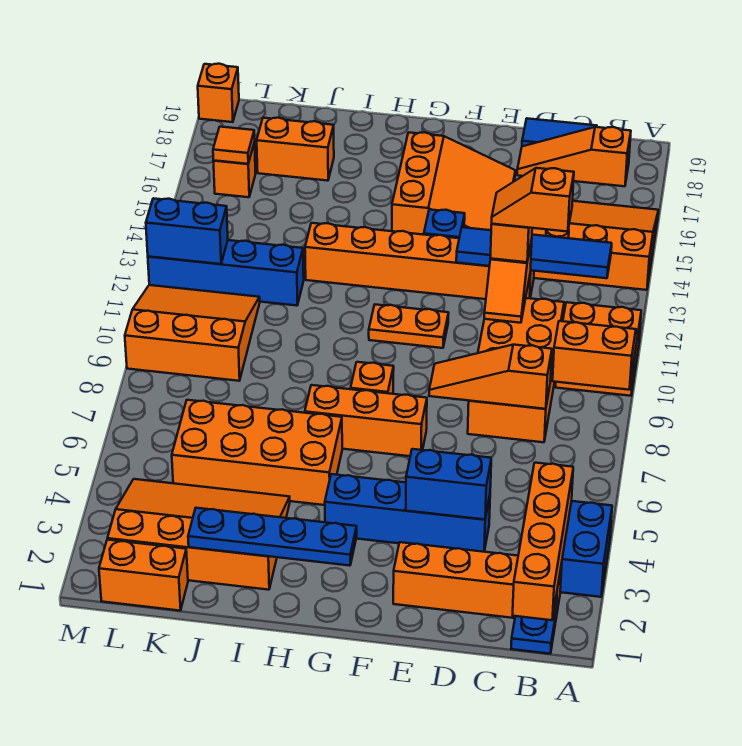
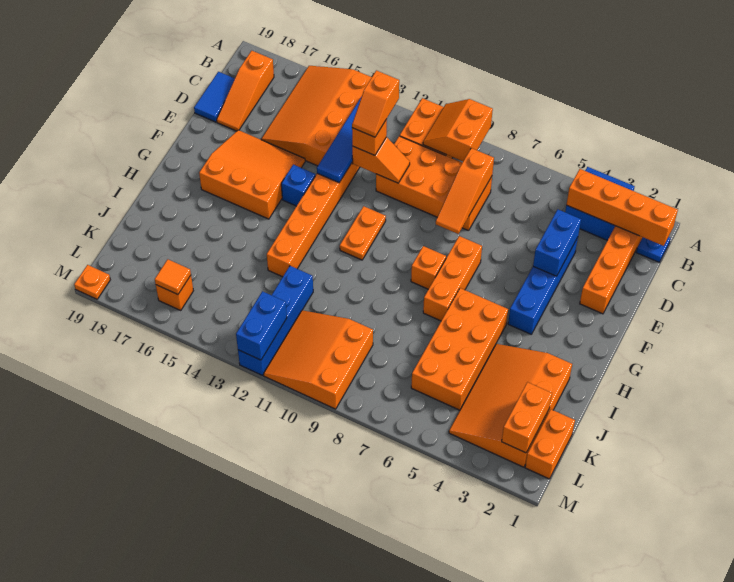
blue plate G2:J2 level 2 -> none
orange brick J17:K17 level 1 -> orange brick K2:L2 level 2
orange brick M19 level 1 -> orange plate M19 level 1

